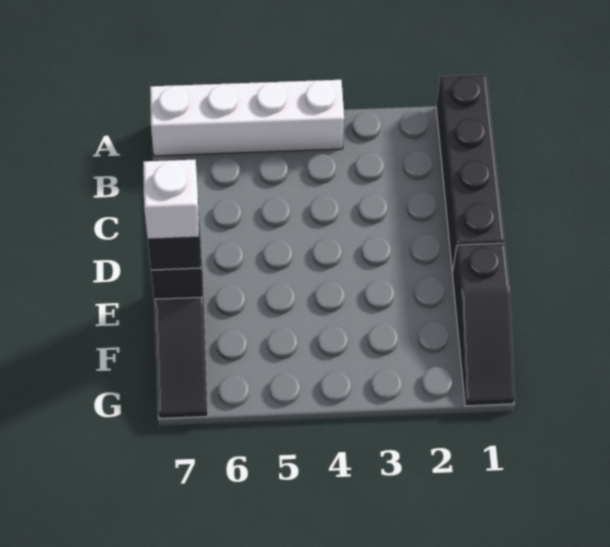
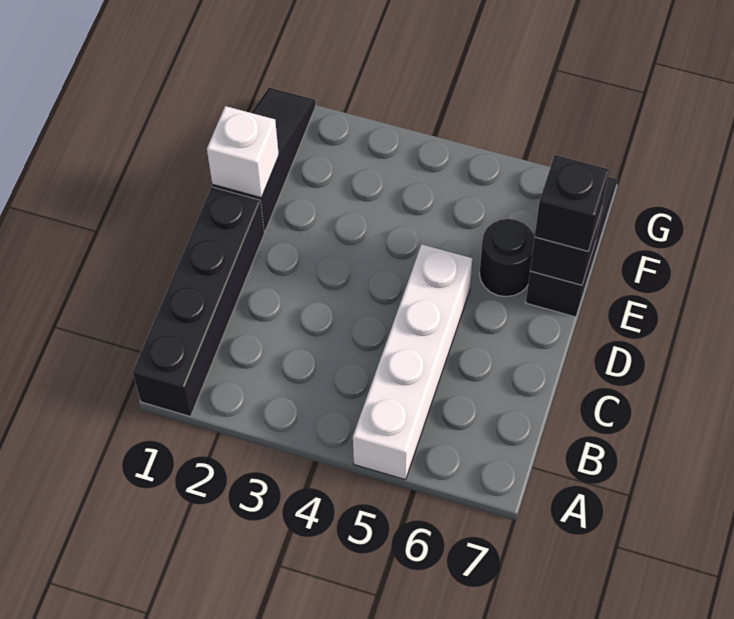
white brick A4:A7 level 1 -> white brick A5:D5 level 1
none -> black round brick E6 level 1
white brick E7 level 4 -> white brick E1 level 2

